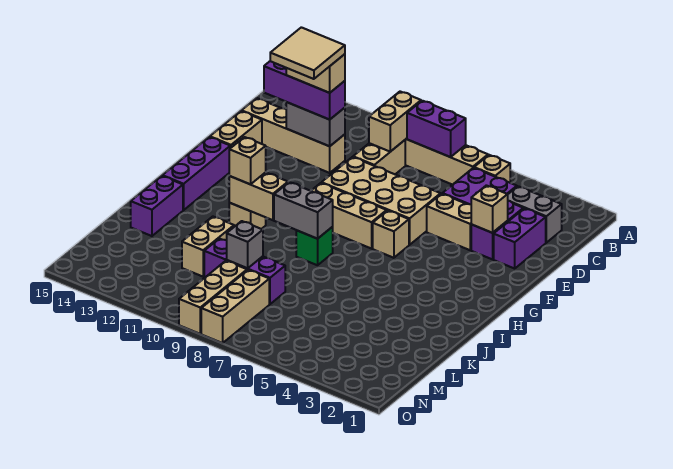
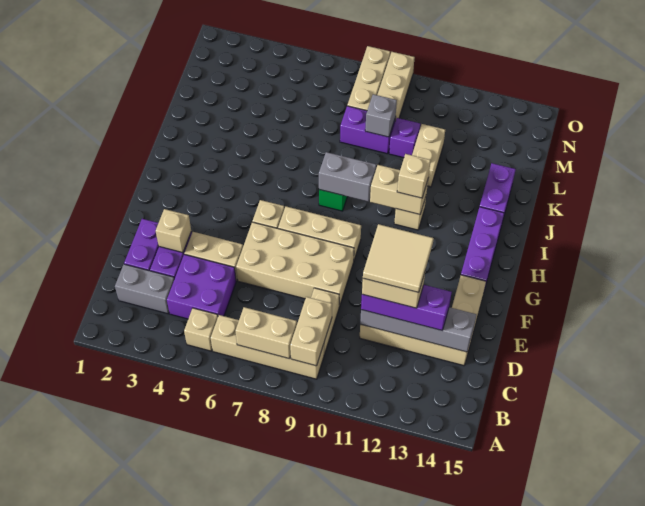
purple brick B7:B8 level 2 -> tan brick B7:B8 level 2
grey brick D11:D12 level 2 -> grey brick D11:D14 level 2

